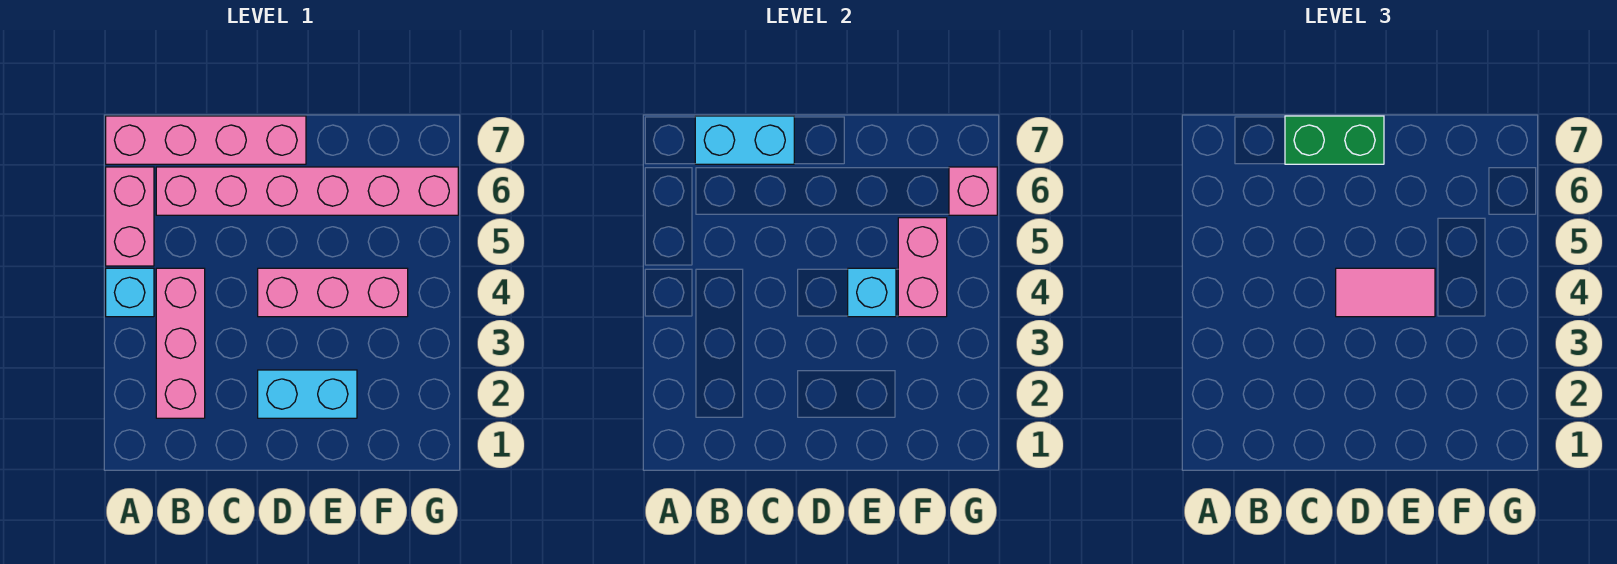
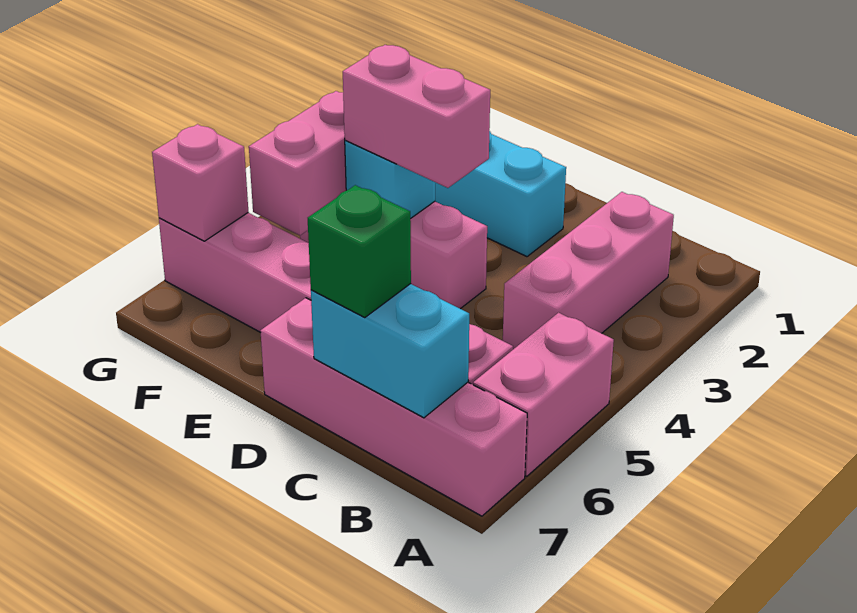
cyan brick A4 level 1 -> none
green brick C7:D7 level 3 -> green brick C7 level 3
pink tile D4:E4 level 3 -> pink brick D4:E4 level 3

